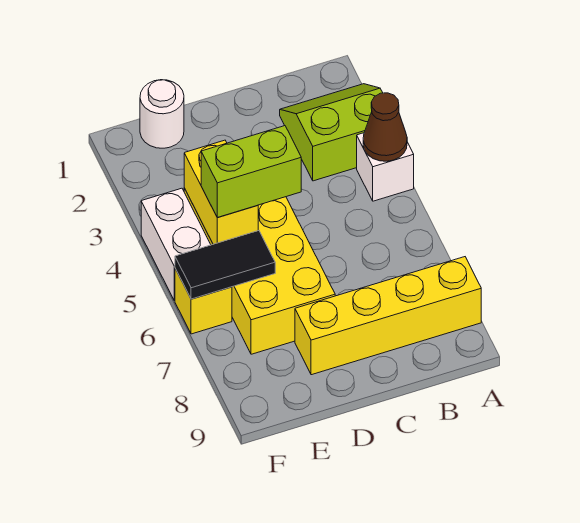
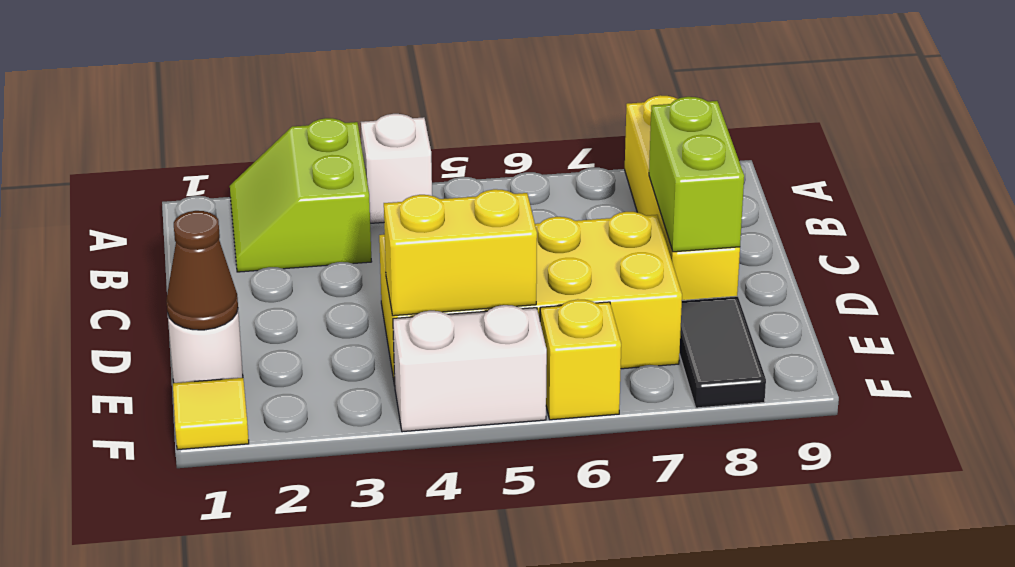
brown cone A4 level 2 -> brown cone E1 level 2
lime brick D5:E5 level 3 -> lime brick C8:D8 level 2
black tile E6:F6 level 2 -> black tile E8:F8 level 1
none -> yellow tile F1 level 1

